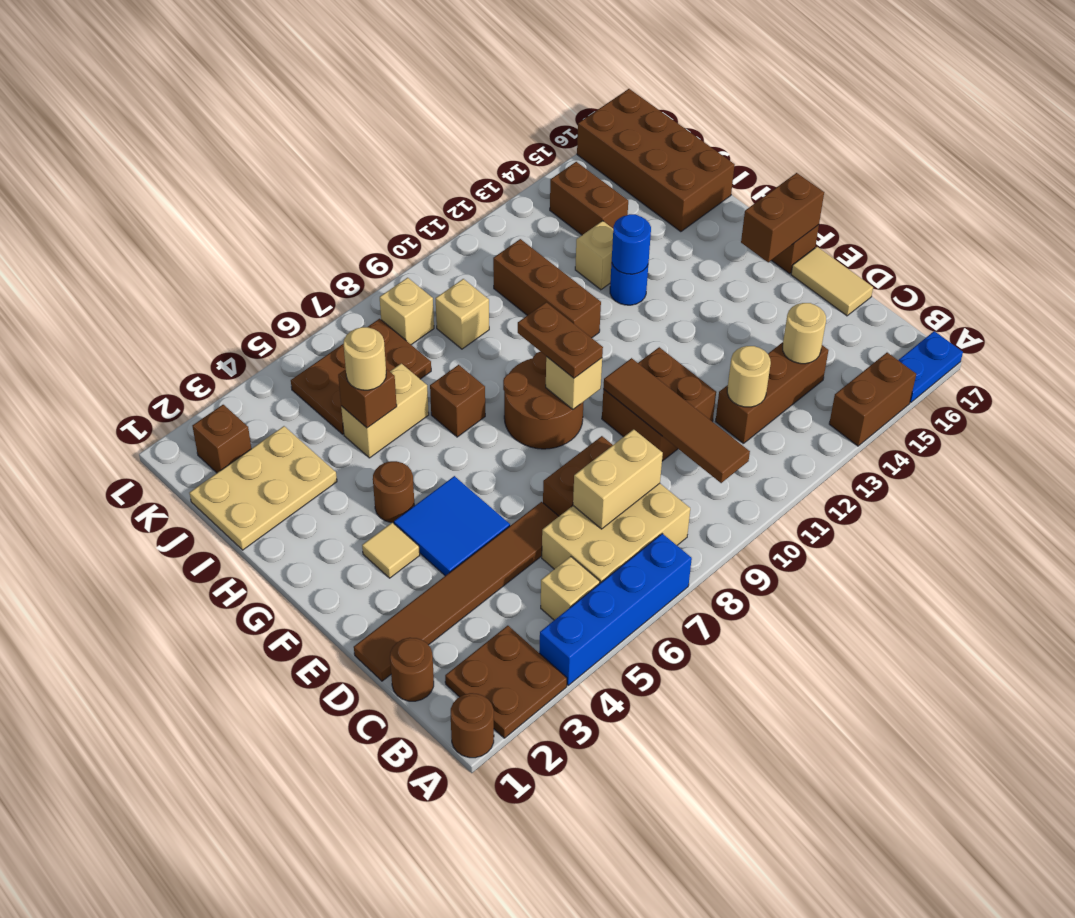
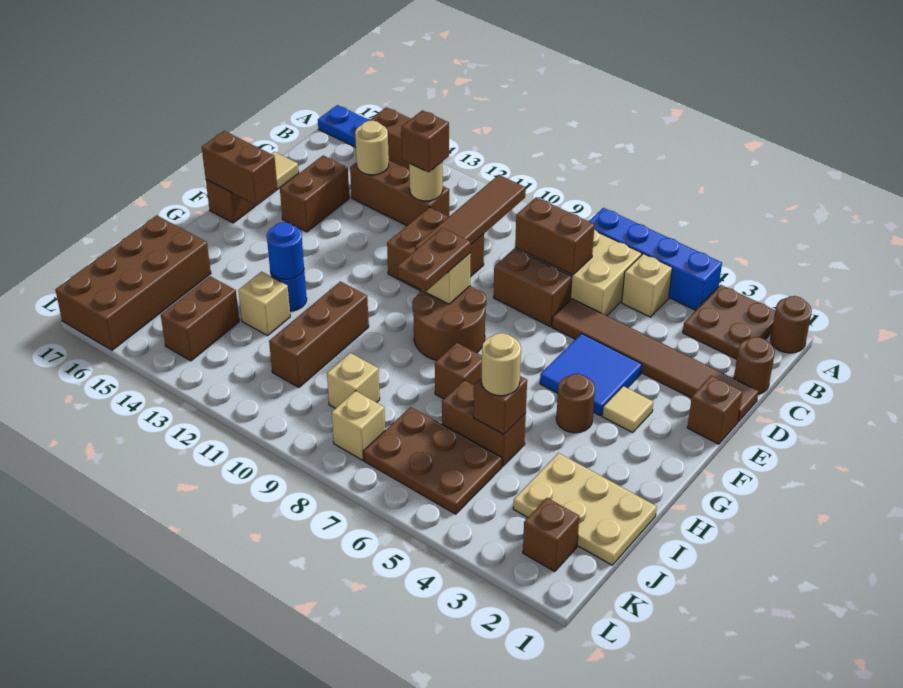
tan brick C7:C8 level 2 -> brown brick C7:C8 level 2
none -> brown brick C12 level 3
none -> brown brick D15:E15 level 1
none -> brown brick E1 level 1
tan brick I5:I6 level 1 -> brown brick I5:I6 level 1

